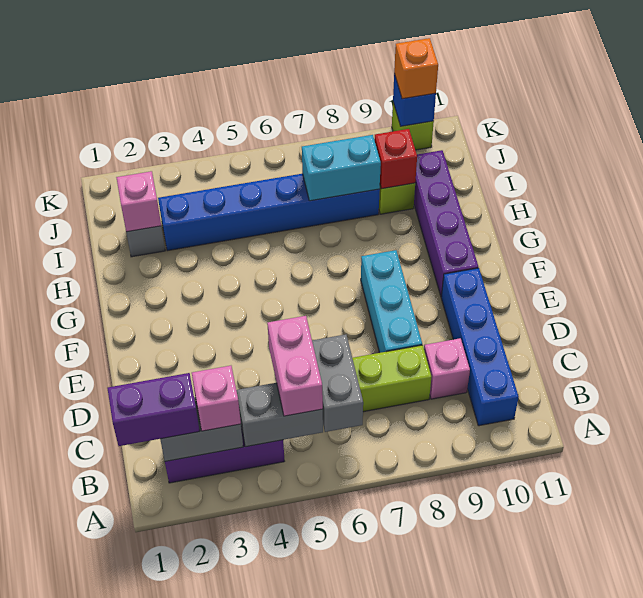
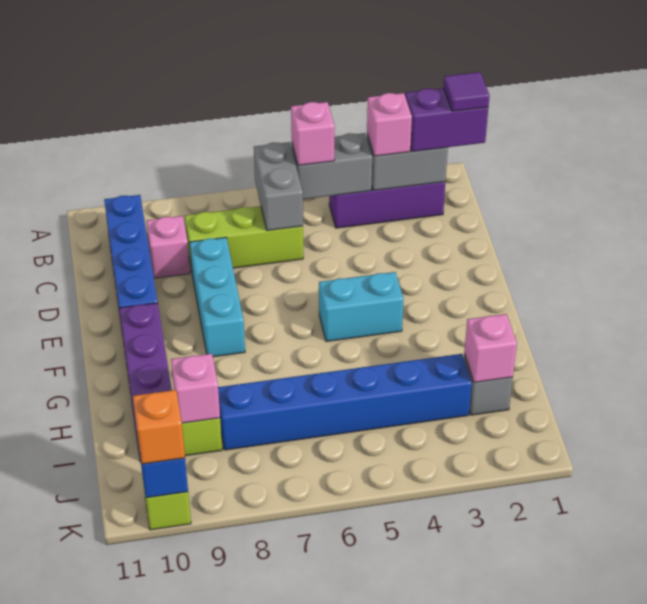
none -> purple tile B1 level 4
pink brick B5:C5 level 3 -> pink brick B5 level 3
cyan brick I7:I8 level 2 -> cyan brick F4:F5 level 1
red brick I9 level 2 -> pink brick I9 level 2

